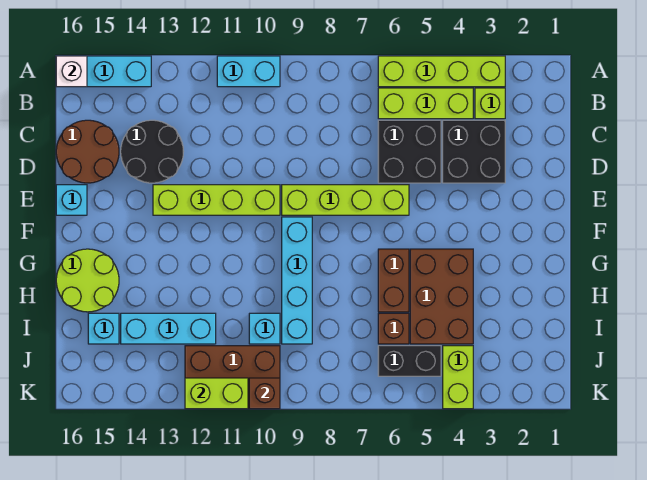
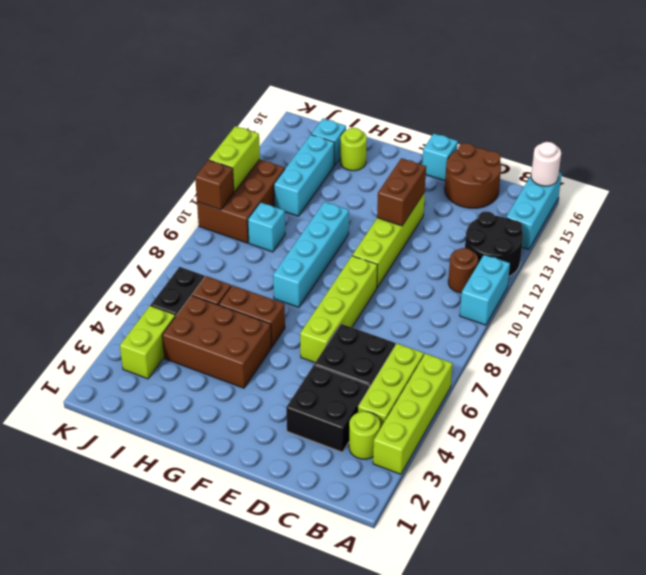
white brick A16 level 2 -> white round brick A16 level 2
lime brick B3 level 1 -> lime round brick B3 level 1
none -> brown round brick B11 level 1
black round brick C13:D14 level 1 -> black round brick A12:B13 level 1
none -> brown brick E12:E13 level 2
cyan brick F9:I9 level 1 -> cyan brick G8:G11 level 1
lime round brick G15:H16 level 1 -> lime round brick H15 level 1
lime brick J4:K4 level 1 -> lime brick J3:J4 level 1

